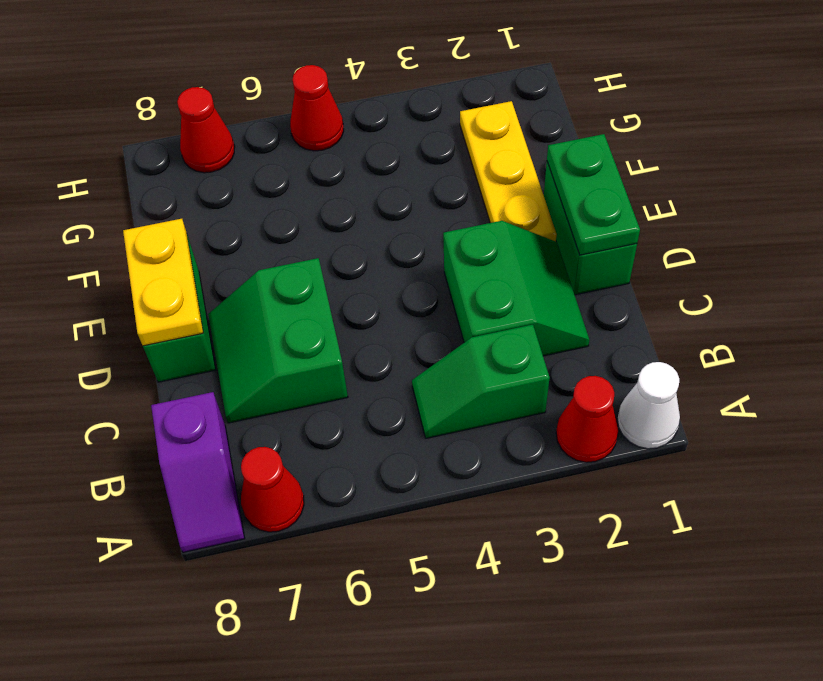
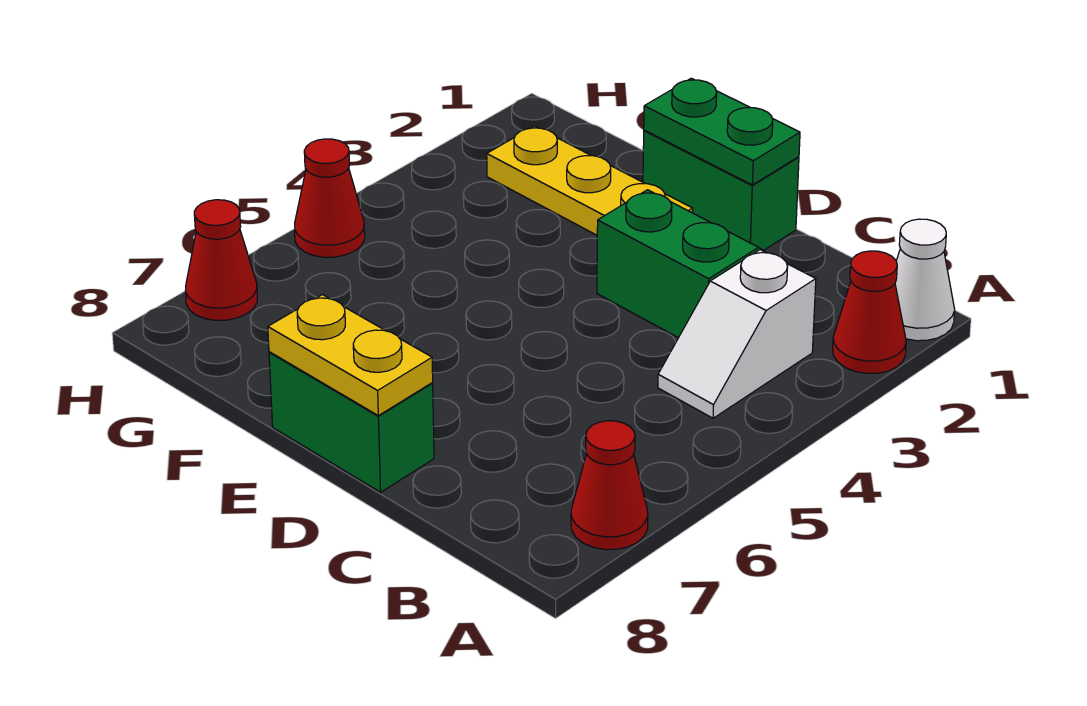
purple slope A8:B8 level 1 top B -> none
green slope B3:B4 level 1 top 3 -> white slope B3:B4 level 1 top 3
green slope C6:D7 level 1 top 6 -> none

